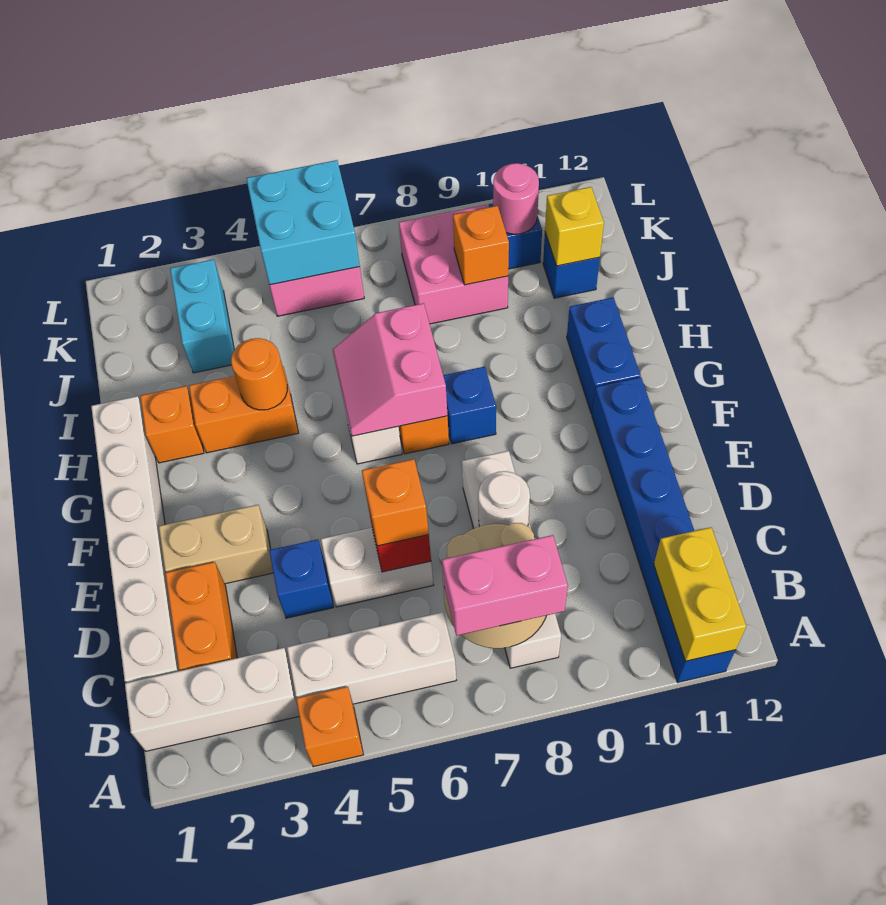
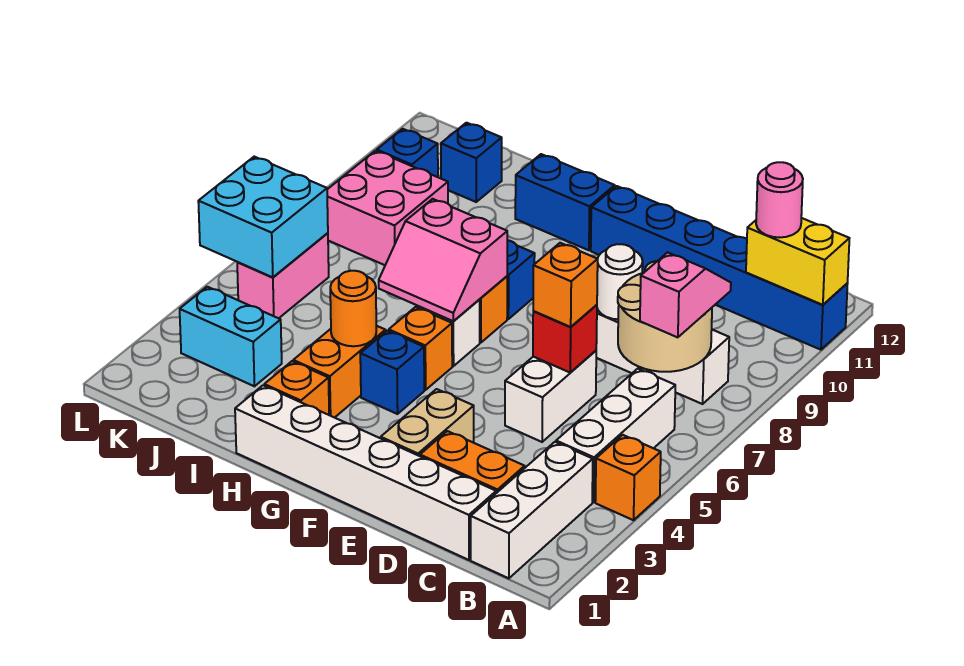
pink brick B7:B8 level 3 -> pink slope B7:B8 level 3 top 7
blue brick D4 level 1 -> blue brick G4 level 1
orange brick J9 level 2 -> orange brick G5 level 1
yellow brick J11 level 2 -> none
pink round brick K10 level 2 -> pink round brick B11 level 3

